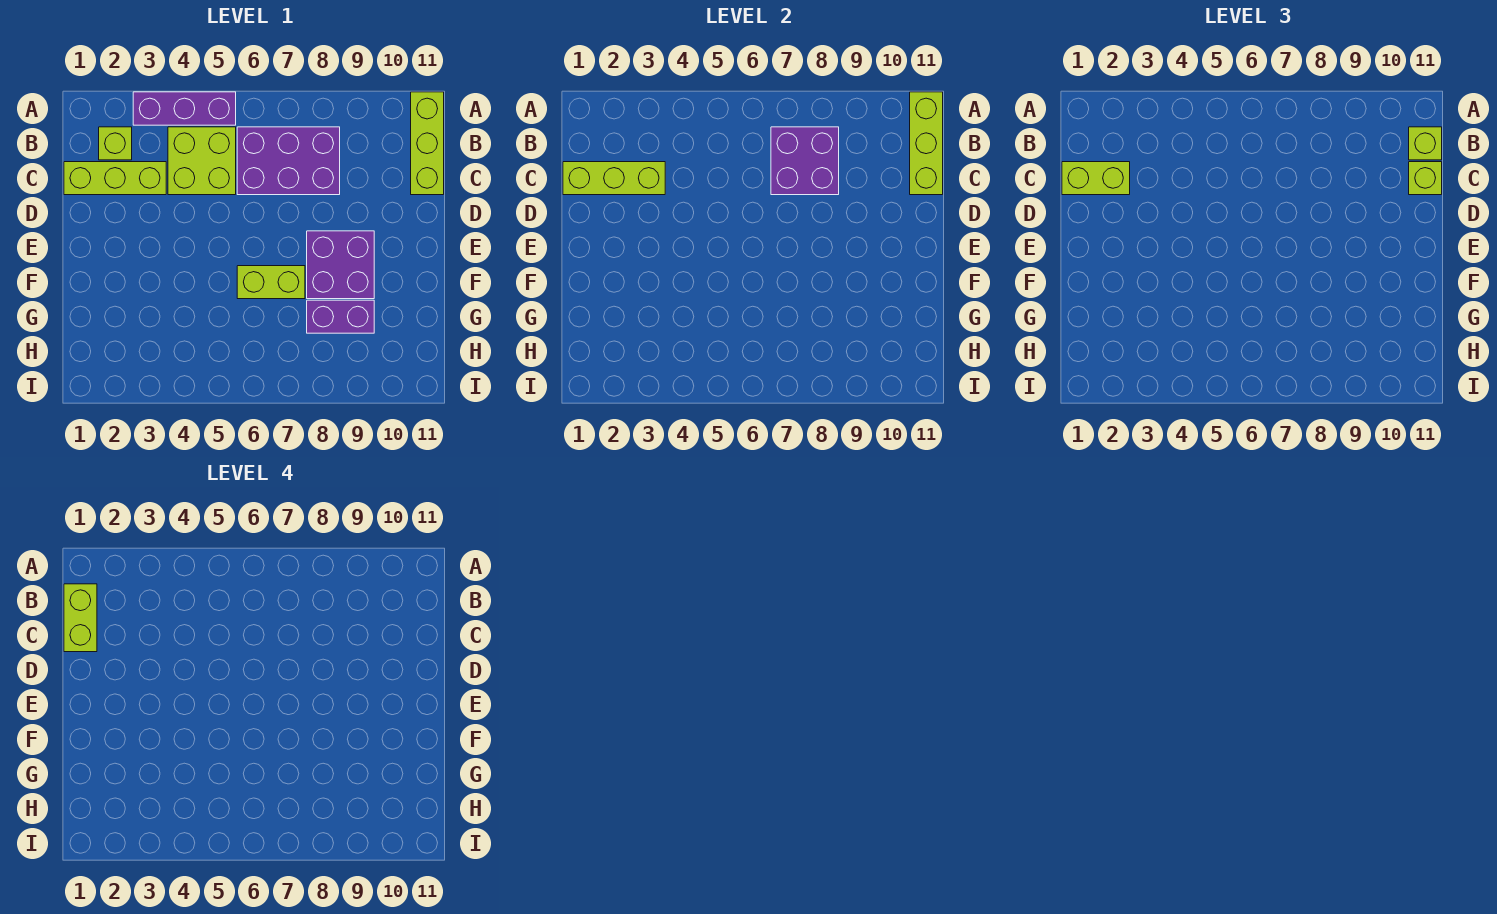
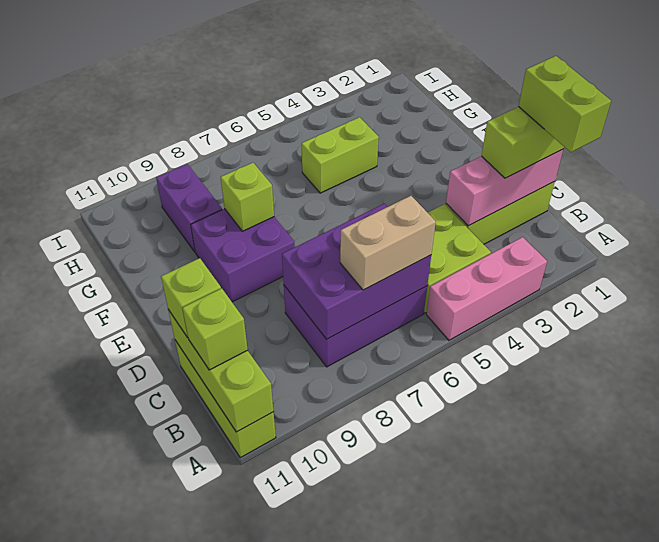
purple brick A3:A5 level 1 -> pink brick A3:A5 level 1
lime brick B2 level 1 -> lime brick F8 level 2
none -> tan brick B6:B7 level 3
purple brick B7:C8 level 2 -> purple brick B6:C8 level 2
lime brick C1:C3 level 2 -> pink brick C1:C3 level 2
lime brick F6:F7 level 1 -> lime brick G4:G5 level 1
purple brick G8:G9 level 1 -> purple brick G9:H9 level 1

